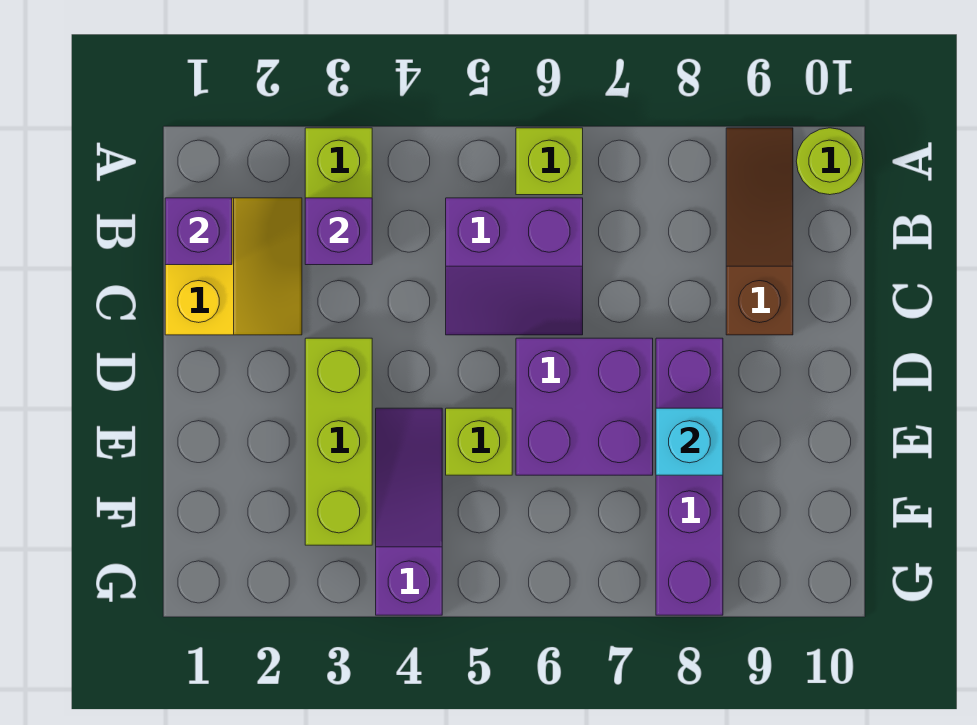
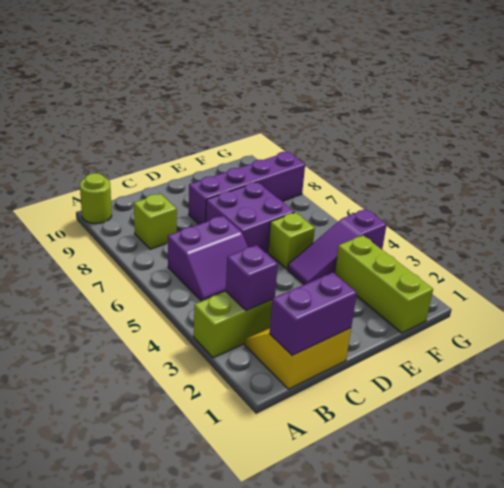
lime brick A6 level 1 -> lime brick B8 level 1
brown slope A9:C9 level 1 top C -> none
purple brick B1 level 2 -> purple brick B1:C1 level 2
purple slope B5:C6 level 1 top B -> purple slope B5:C6 level 1 top 6
lime brick D3:F3 level 1 -> lime brick F1:F3 level 1
cyan brick E8 level 2 -> none

